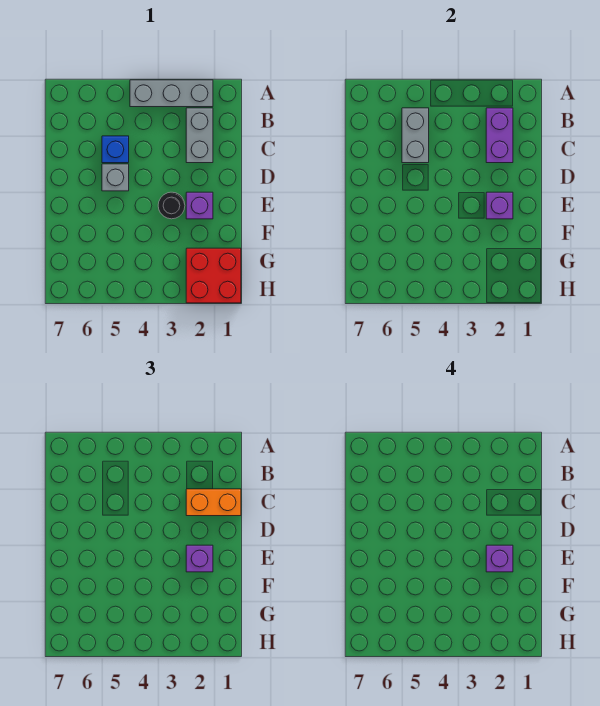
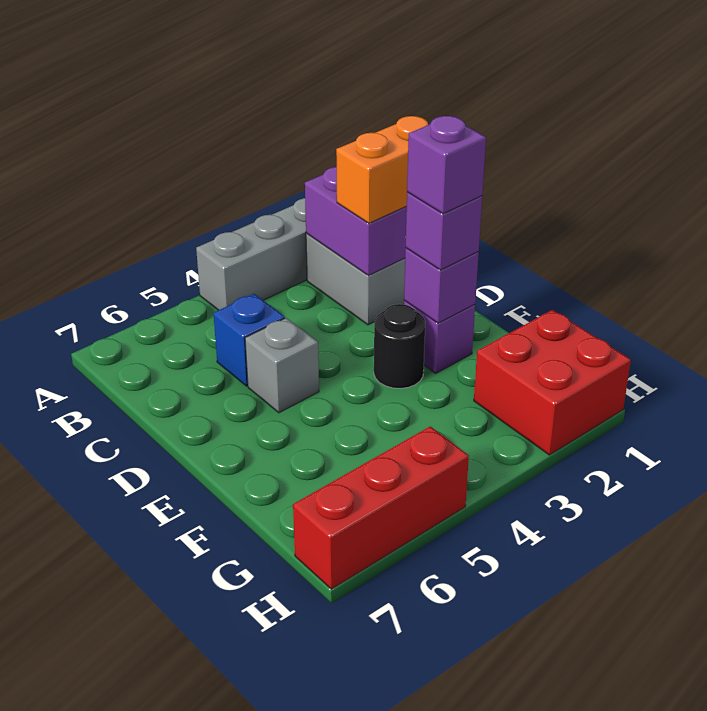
grey brick B5:C5 level 2 -> none
none -> red brick H5:H7 level 1

